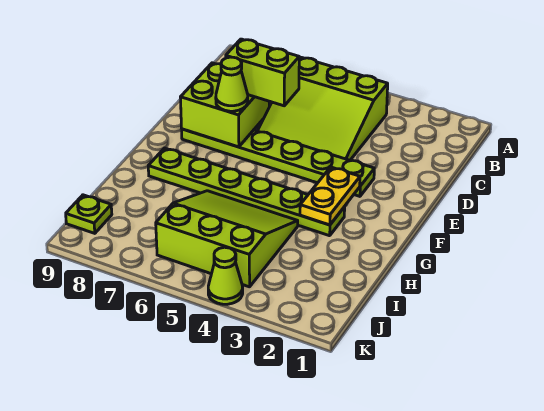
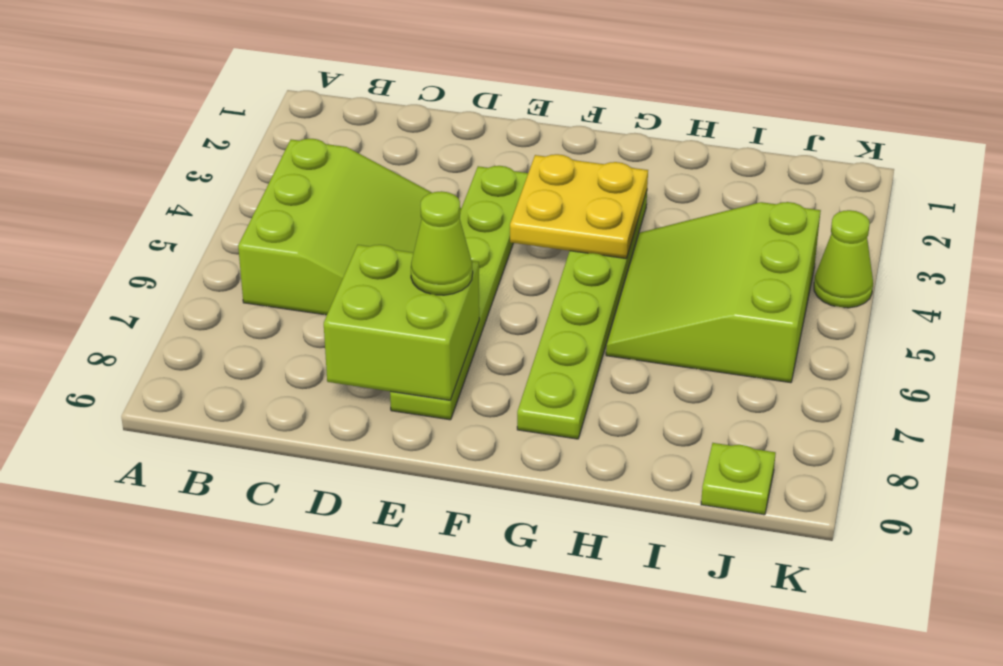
lime brick D6:D7 level 3 -> none
yellow plate F3:G3 level 2 -> yellow plate F3:G4 level 2

